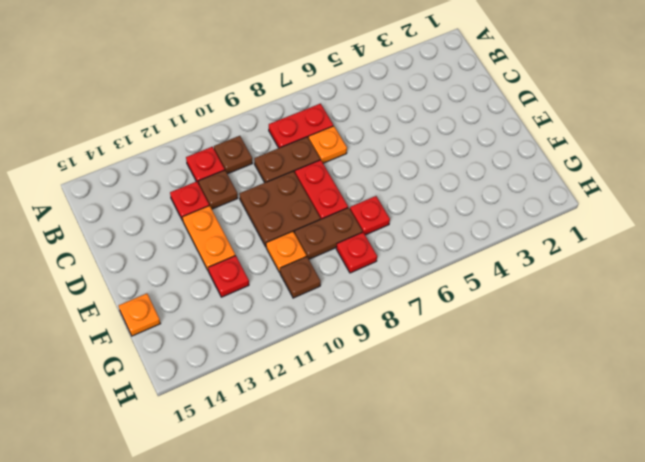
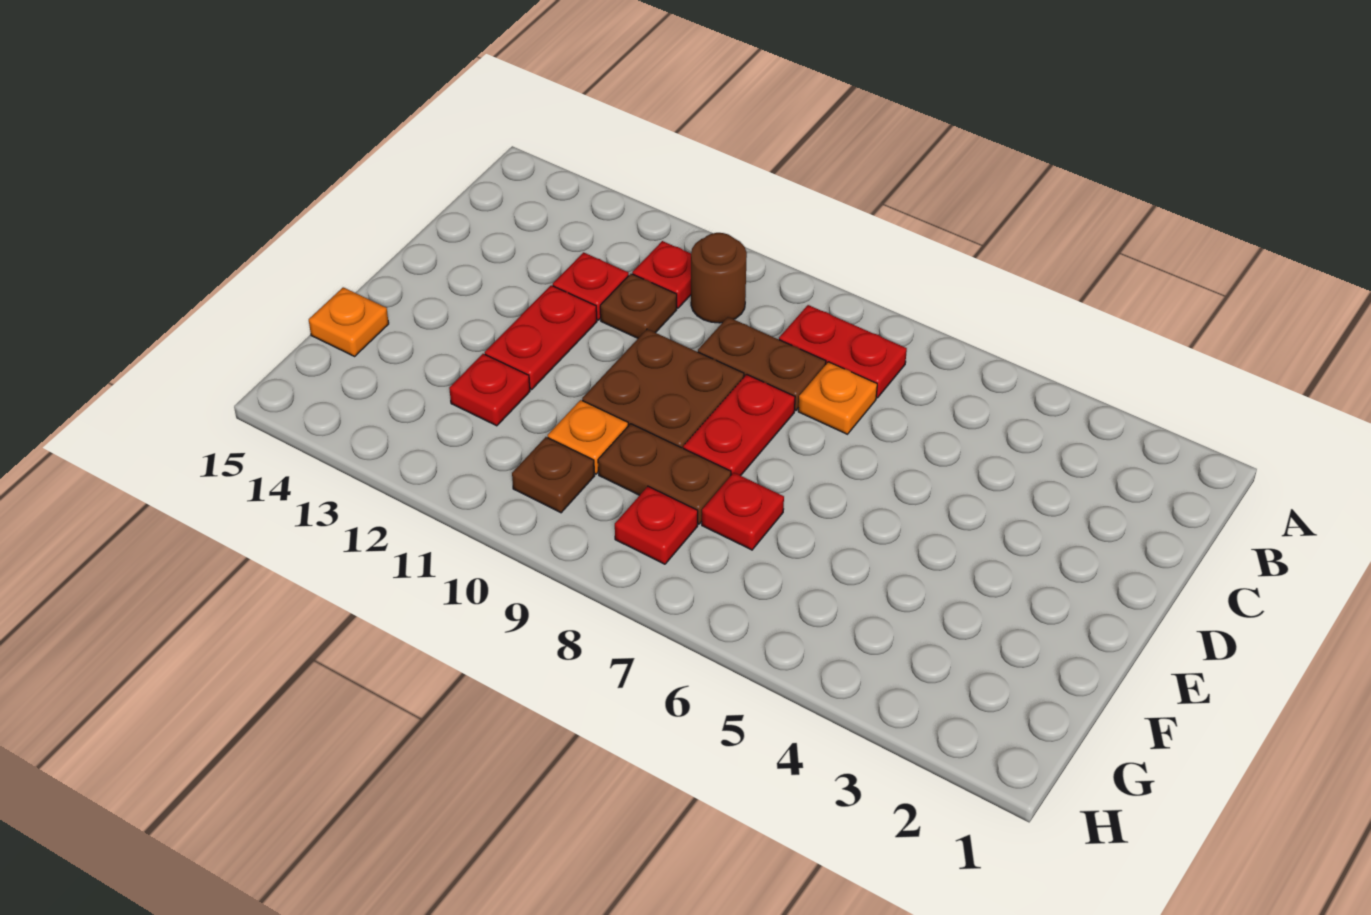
brown plate B10 level 1 -> brown round brick B10 level 1
orange plate D12:E12 level 1 -> red plate D12:E12 level 1

